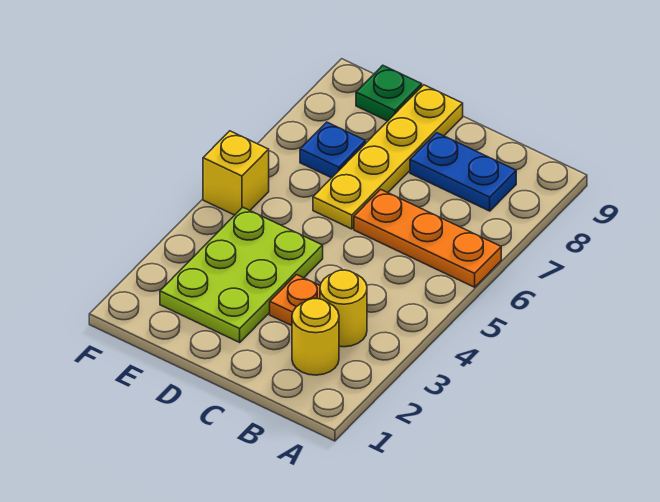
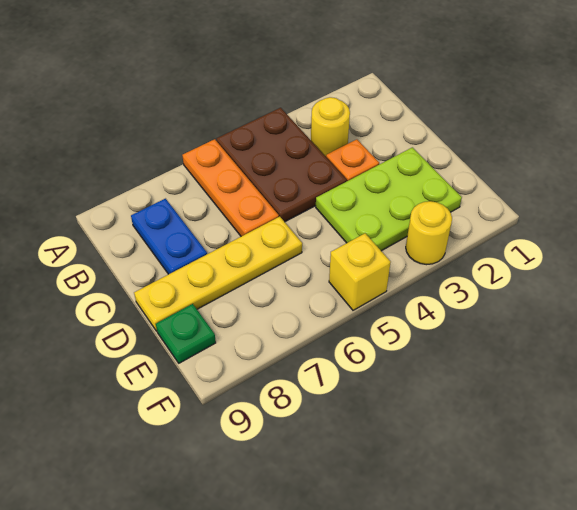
none -> brown plate A4:C5 level 1
yellow round brick B2 level 1 -> yellow round brick F3 level 1
blue plate E7 level 1 -> none

